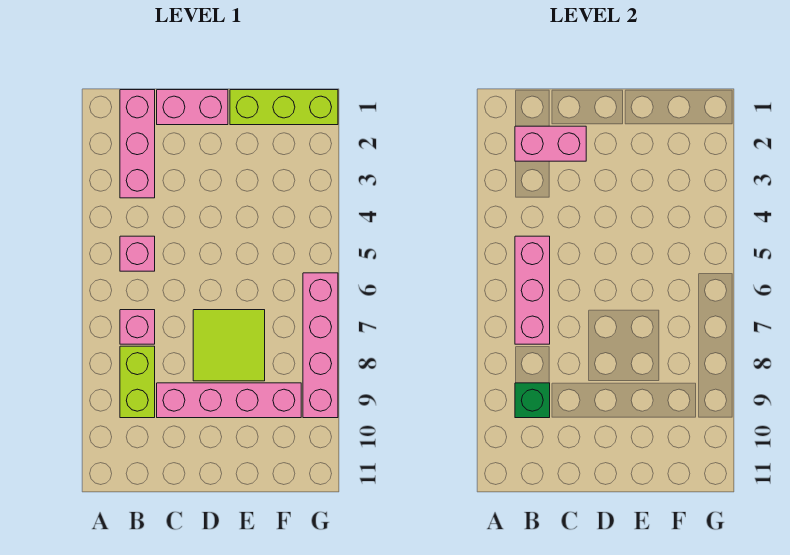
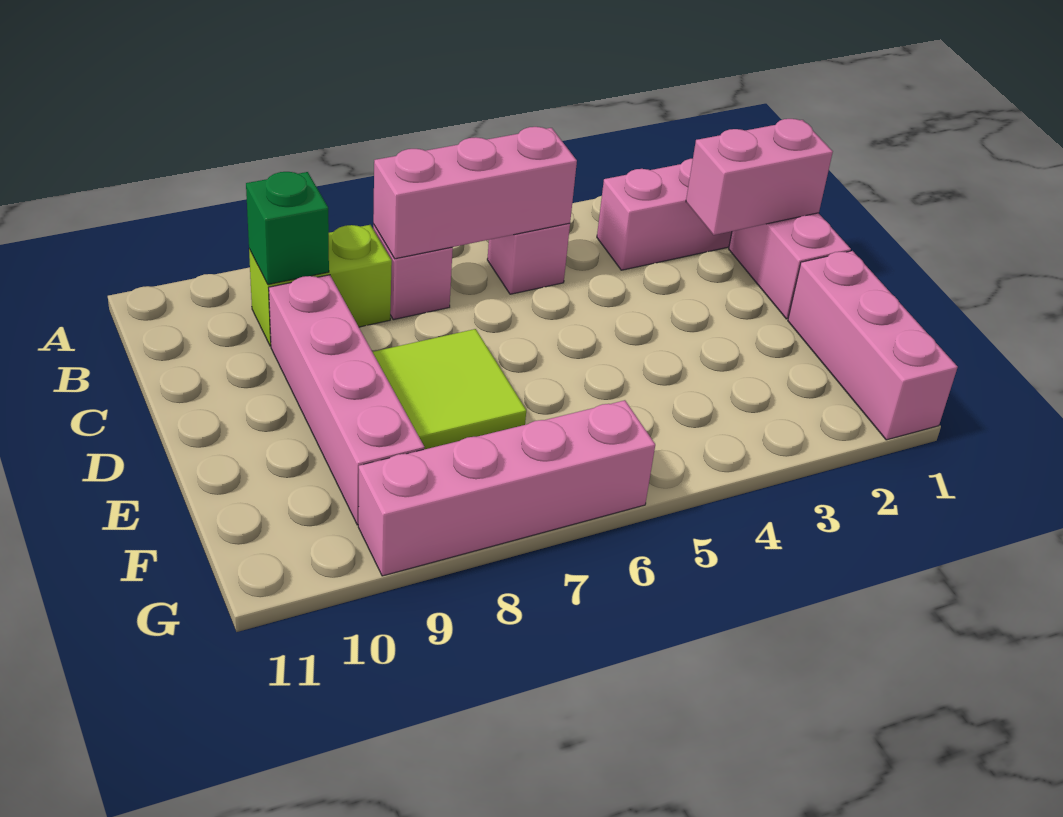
pink brick B2:C2 level 2 -> pink brick C1:C2 level 2
lime brick E1:G1 level 1 -> pink brick E1:G1 level 1

